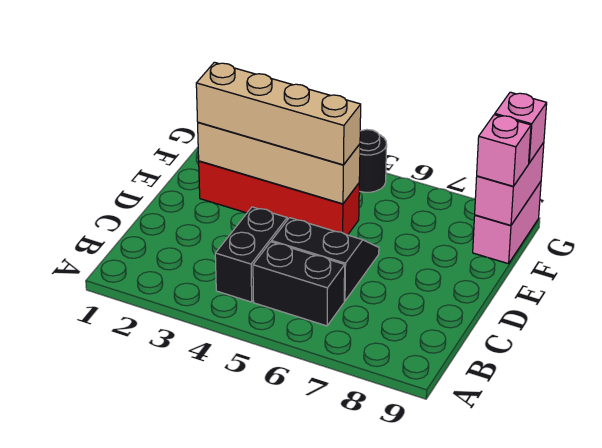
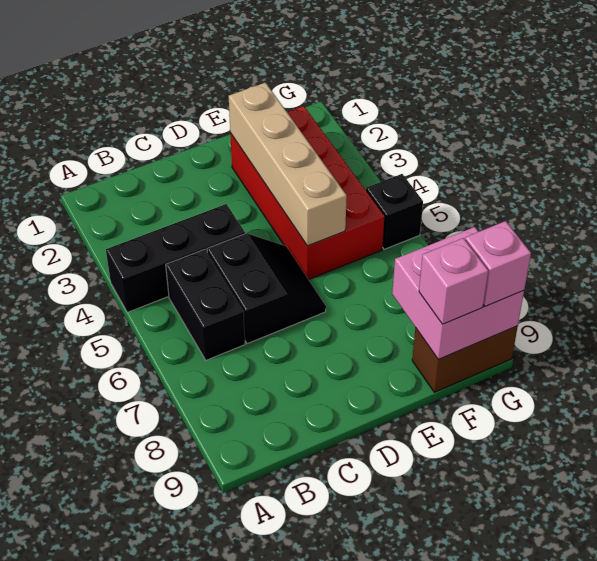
black brick B4:C4 level 1 -> black brick A4:C4 level 1
red brick E2:E5 level 1 -> red brick E2:F5 level 1
tan brick E2:E5 level 3 -> none
pink brick F9:G9 level 1 -> brown brick F9:G9 level 1
pink brick F9:G9 level 2 -> pink brick F8:G9 level 2
black round brick G5 level 1 -> black brick G5 level 1

